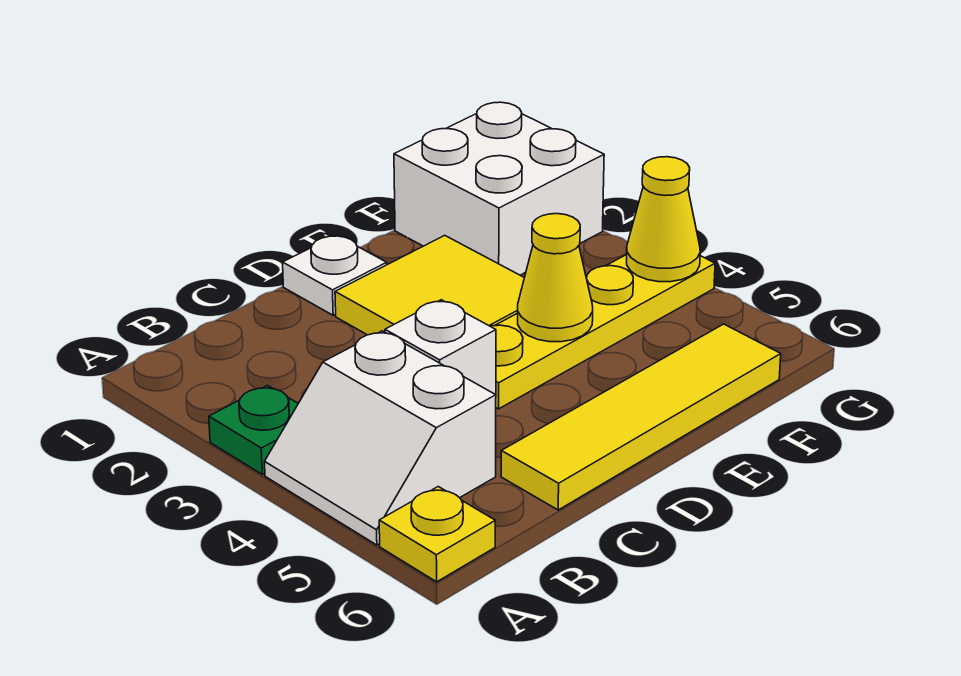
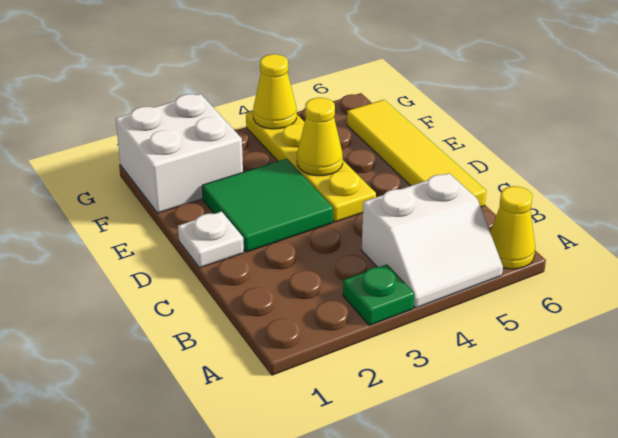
yellow plate A6 level 1 -> yellow cone A6 level 1
white brick C4 level 1 -> none
yellow tile D2:E3 level 1 -> green tile D2:E3 level 1

